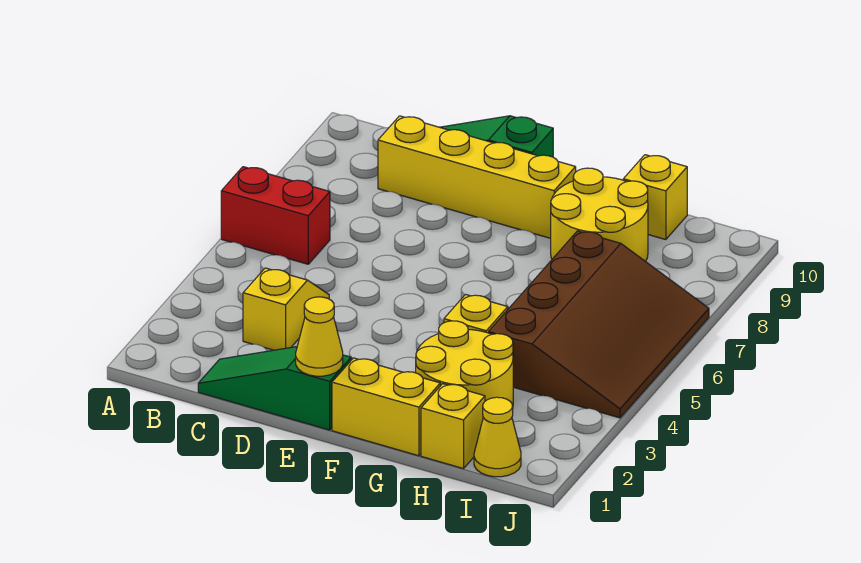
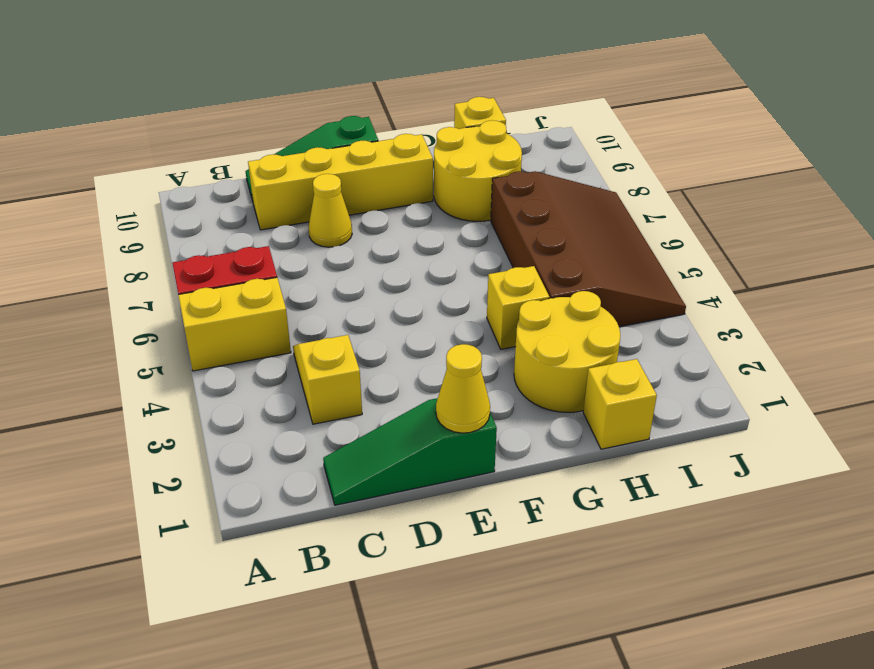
yellow brick F1:G1 level 1 -> yellow brick A5:B5 level 1
yellow cone I1 level 1 -> yellow cone D8 level 1

